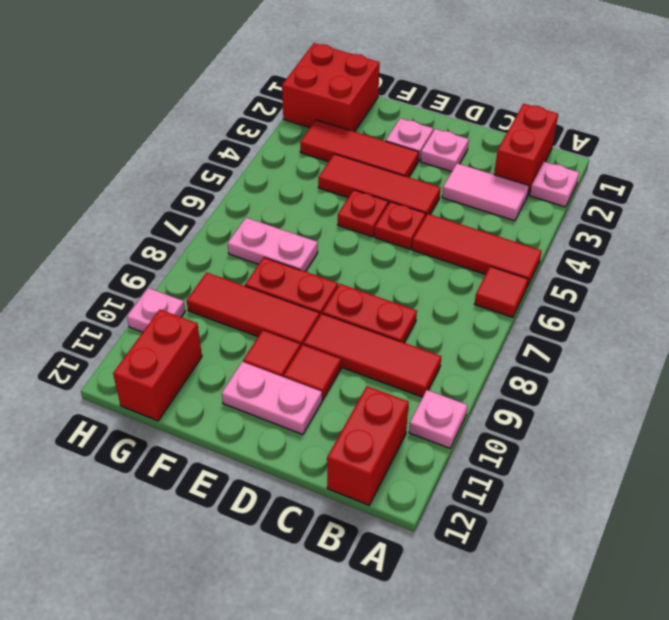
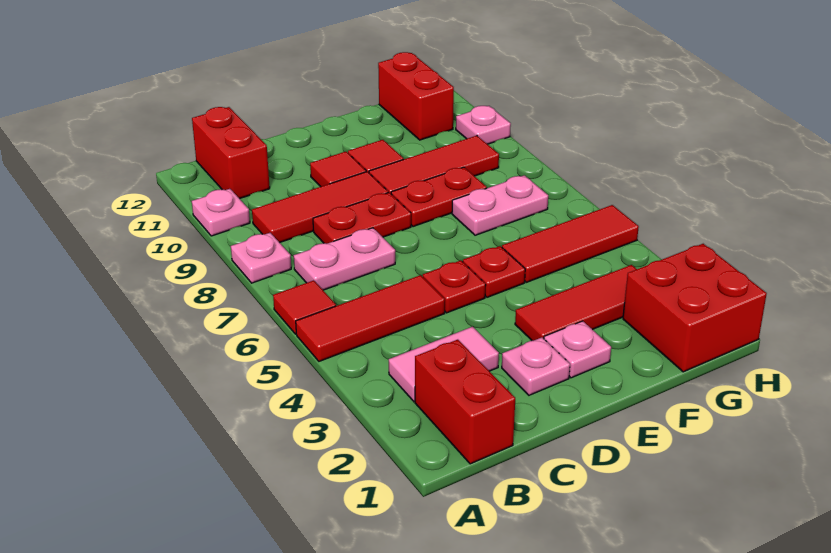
pink plate A2 level 1 -> pink plate A8 level 1
red tile D4:F4 level 1 -> red tile F5:H5 level 1
pink plate D11:E11 level 1 -> pink plate B7:C7 level 1

